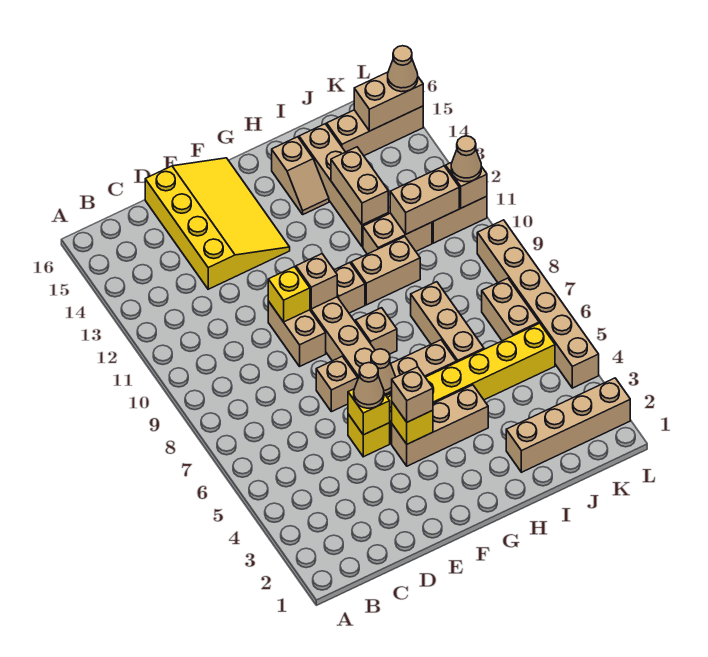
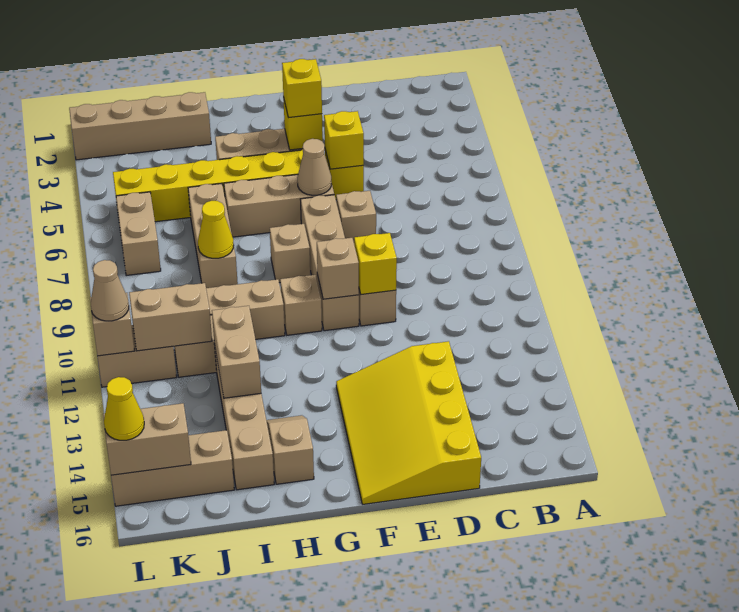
tan cone E5 level 3 -> none
tan brick F4 level 3 -> yellow brick F4 level 3
none -> yellow cone I8 level 2
tan brick L4:L9 level 1 -> none
tan cone L15 level 3 -> yellow cone L15 level 3

